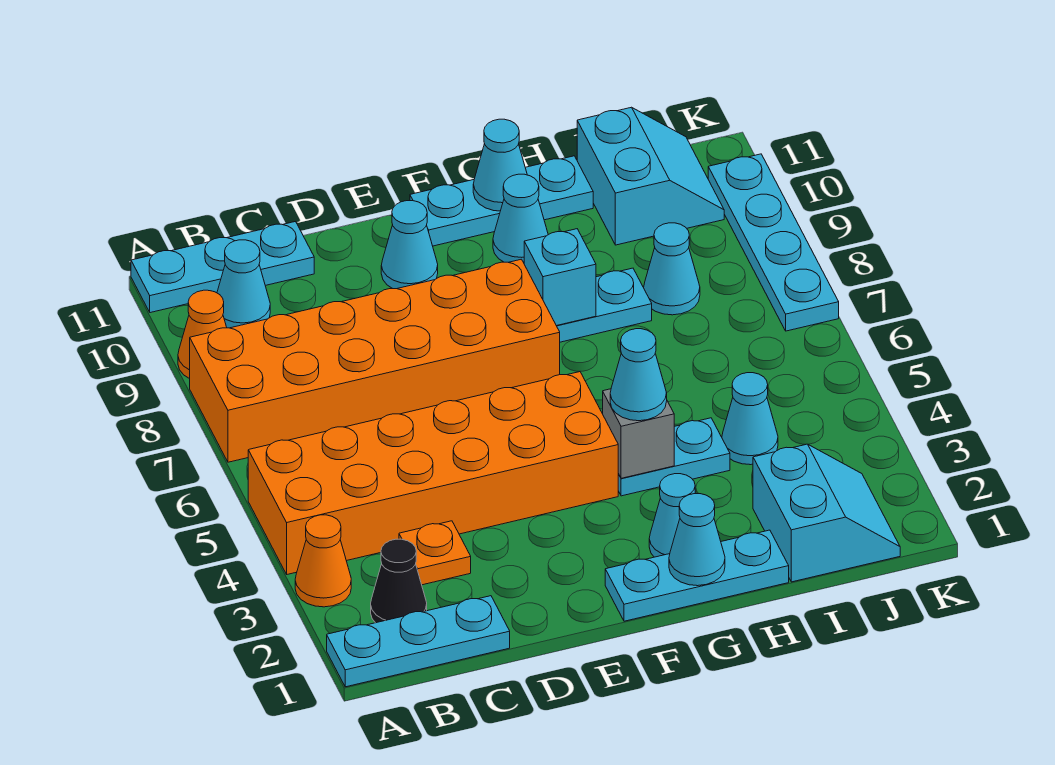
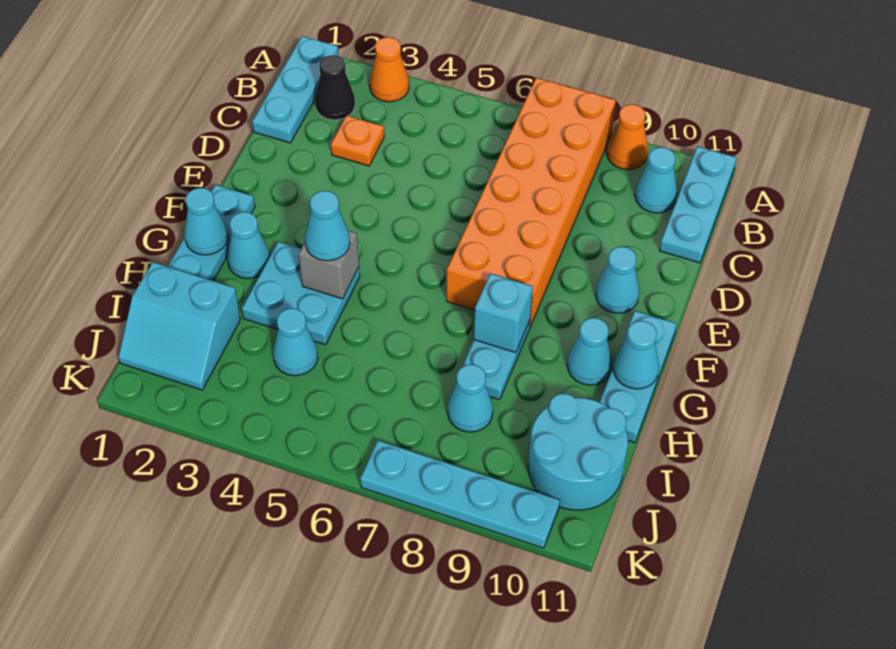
orange brick A4:F5 level 1 -> none
cyan plate G4:H4 level 1 -> cyan plate G3:H4 level 1
cyan slope I10:J11 level 1 top I -> cyan round brick I10:J11 level 1

